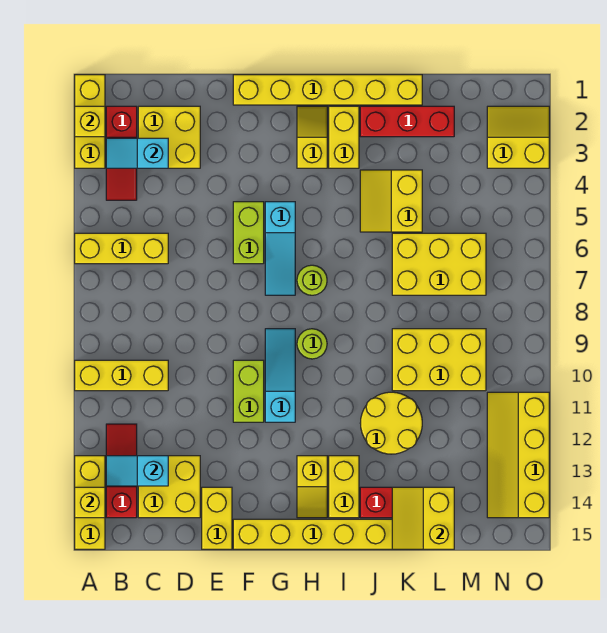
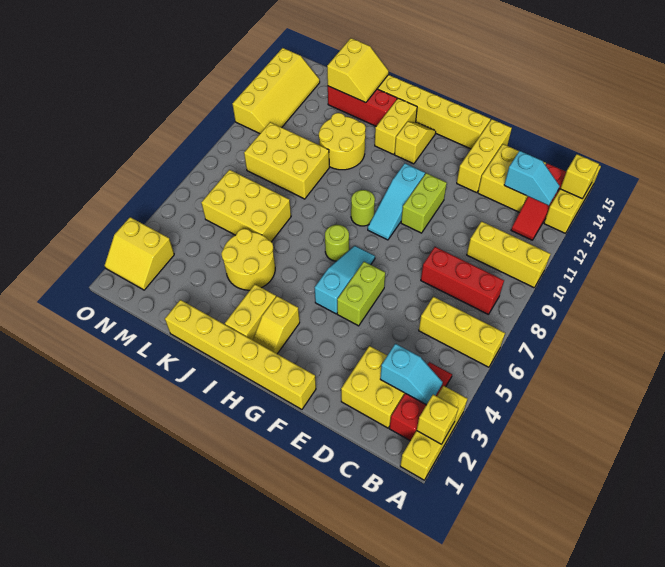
yellow brick E14:E15 level 1 -> yellow brick E13:E15 level 1
red brick J2:L2 level 1 -> red brick B8:D8 level 1
yellow slope J4:K5 level 1 top K -> yellow round brick J4:K5 level 1

